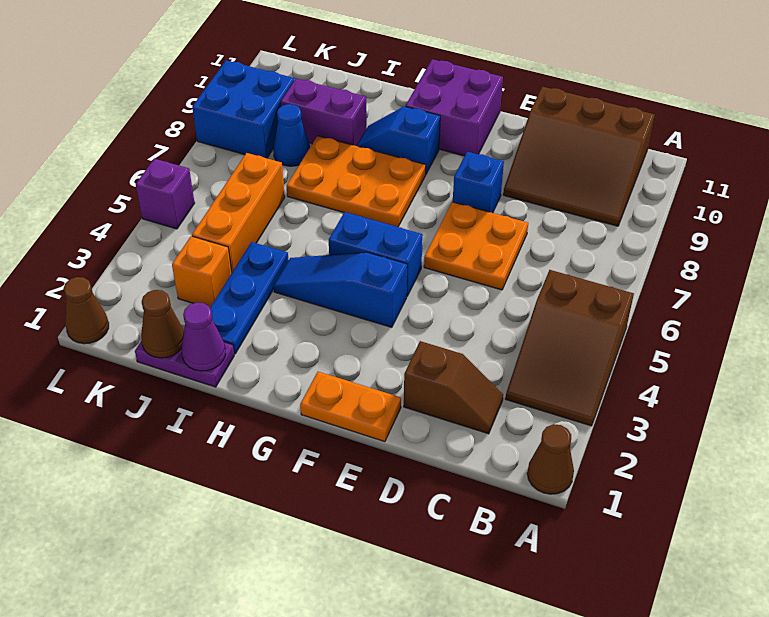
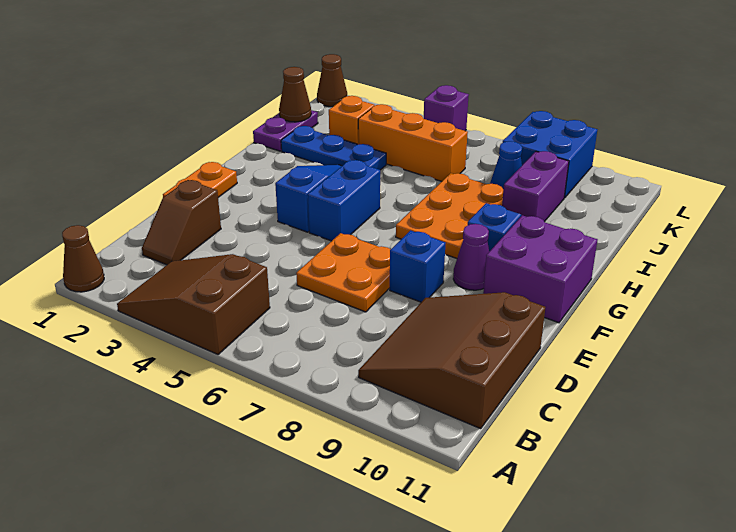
purple cone I1 level 2 -> purple cone F9 level 1

